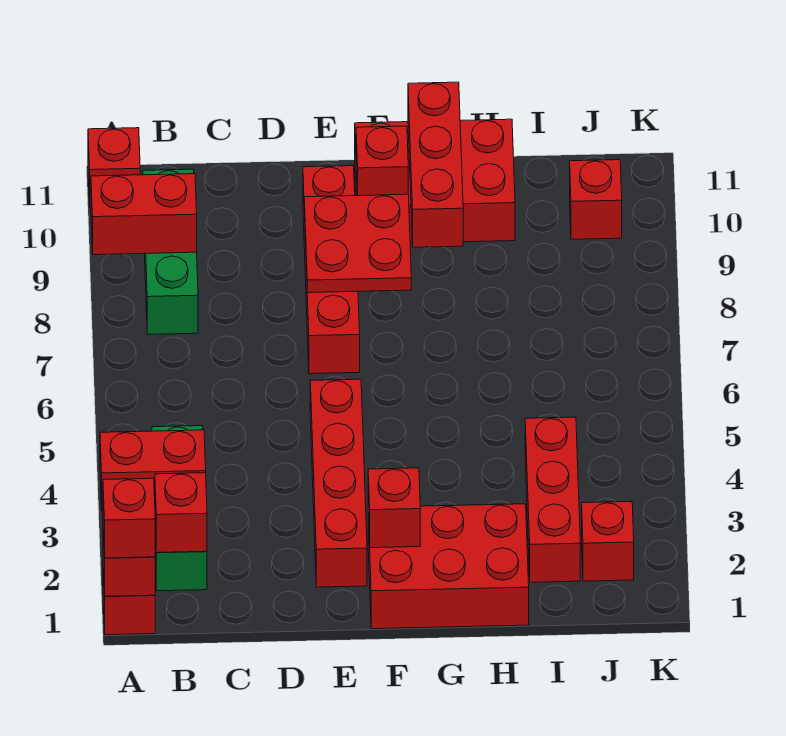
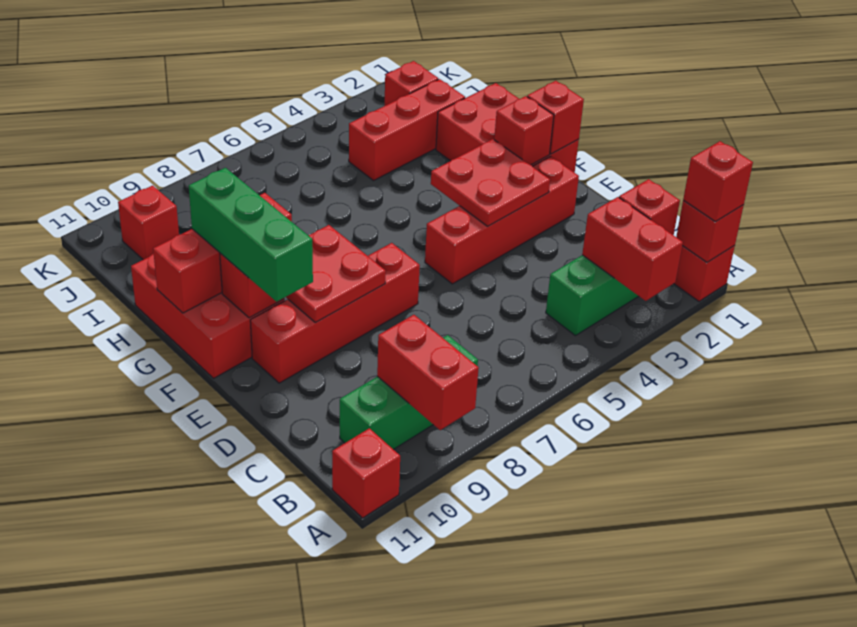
none -> red plate E3:F4 level 2
none -> green brick E10:G10 level 3
none -> red brick F1 level 2

